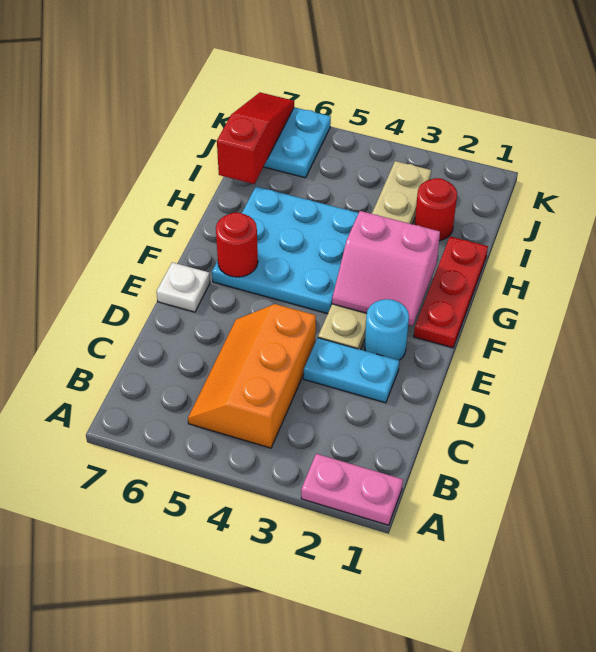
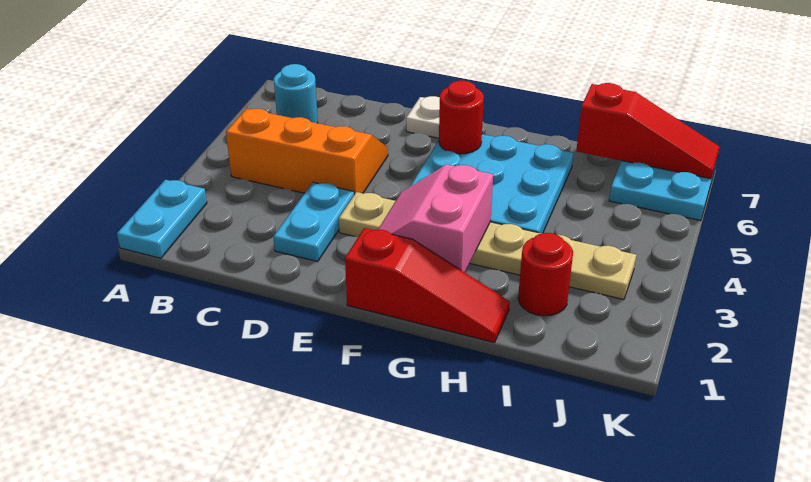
pink plate A1:A2 level 1 -> cyan plate A1:A2 level 1
cyan round brick E2 level 1 -> cyan round brick B6 level 1
red plate F1:H1 level 1 -> red slope F1:H1 level 1 top F

